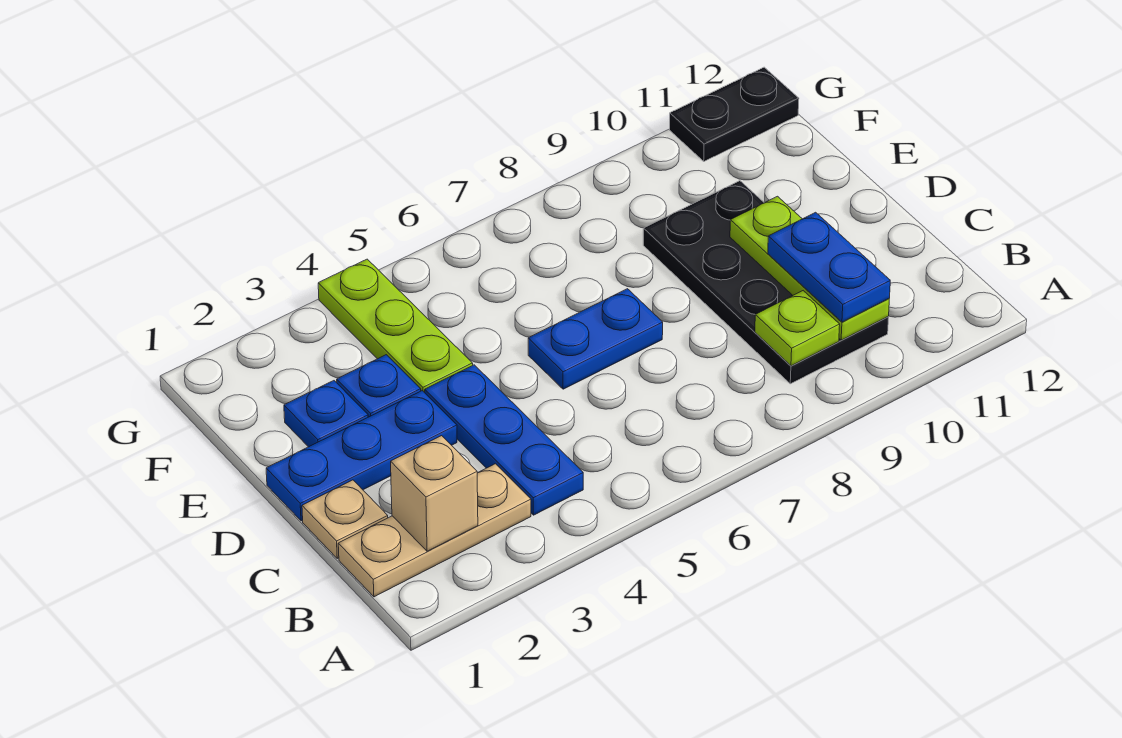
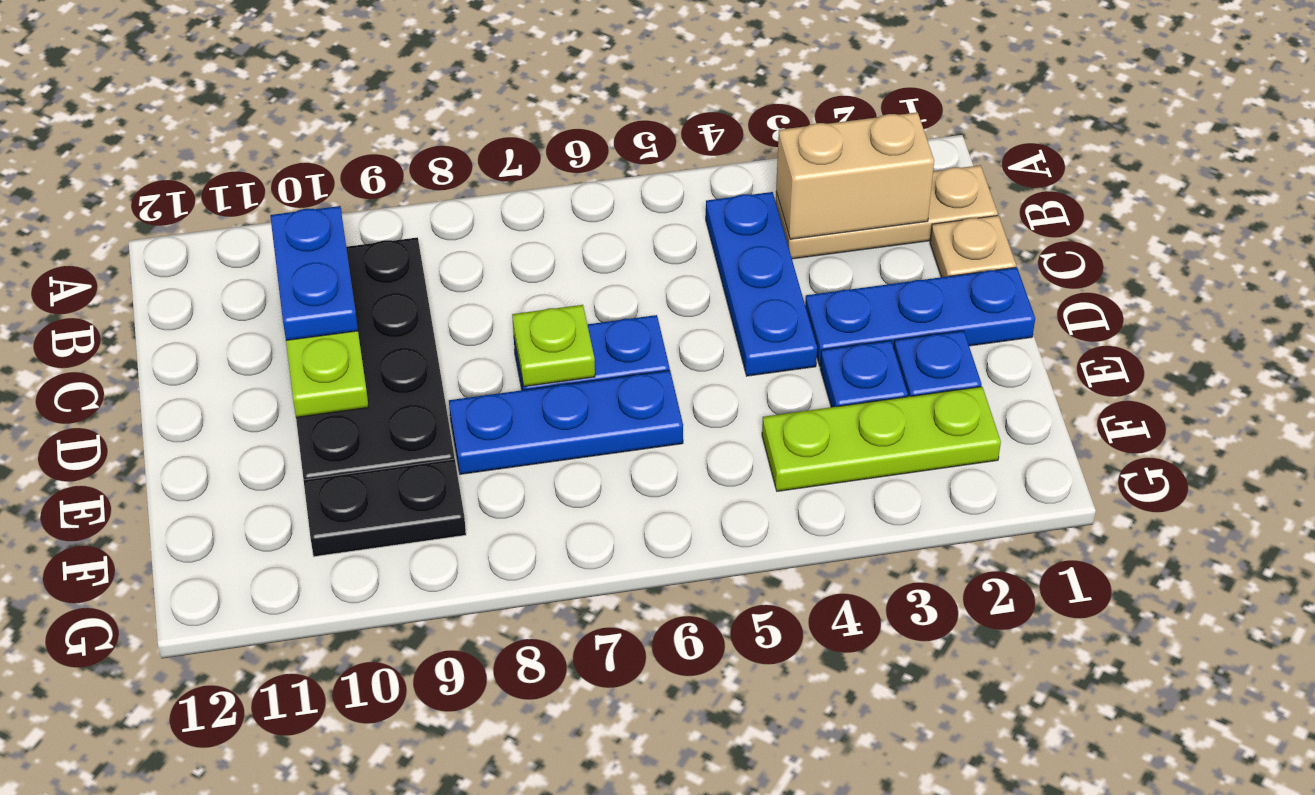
tan brick B2 level 2 -> tan brick B2:B3 level 2
lime plate B9 level 2 -> lime plate D7 level 2
lime plate E4:G4 level 1 -> lime plate F2:F4 level 1
none -> blue plate E6:E8 level 1
black plate G11:G12 level 1 -> black plate F9:F10 level 1

